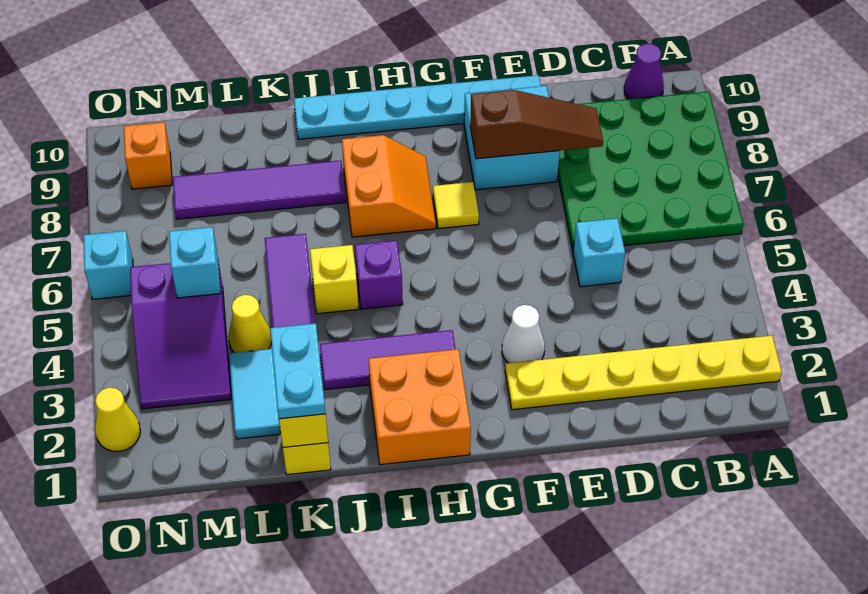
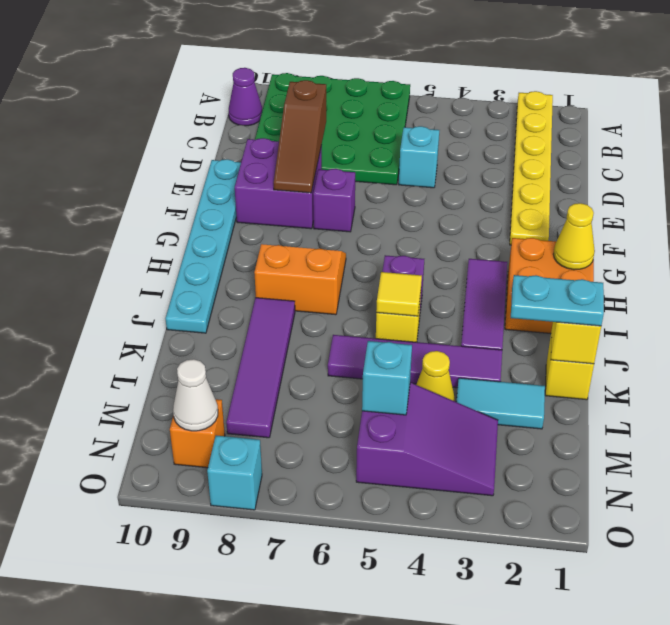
brown slope D8:F8 level 2 top F -> brown slope D8:F8 level 2 top D
cyan brick E8:F9 level 1 -> purple brick E8:F9 level 1
white cone F3 level 1 -> white cone N9 level 2
none -> purple brick F7 level 1
yellow tile G7 level 1 -> yellow tile J5 level 2
yellow cone O2 level 1 -> yellow cone H1 level 2
cyan brick O6 level 1 -> cyan brick O8 level 1

